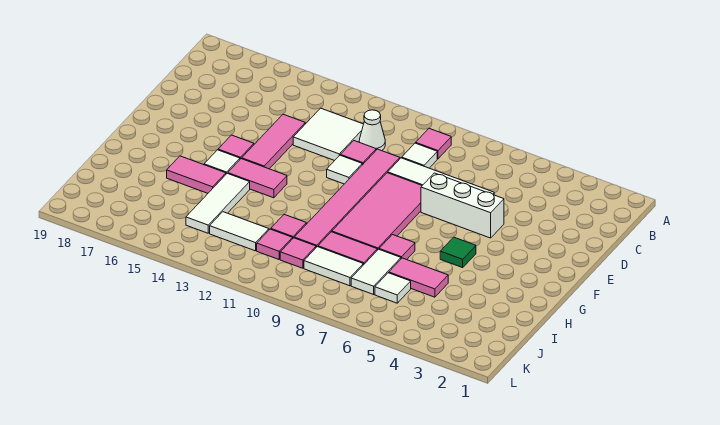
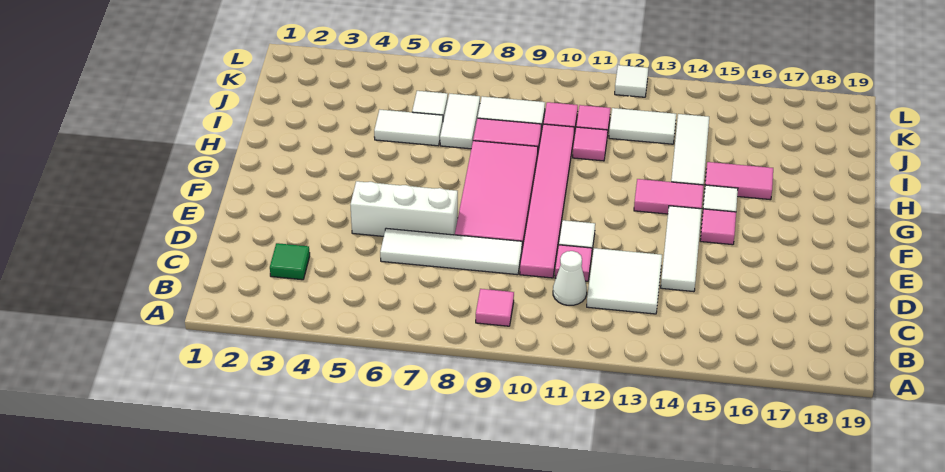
white tile C9 level 1 -> white tile L12 level 1
pink tile D14:F14 level 1 -> white tile D14:F14 level 1
green tile G5 level 1 -> green tile C3 level 1
pink tile H7 level 1 -> none
pink tile I5:I6 level 1 -> white tile I5:I6 level 1

